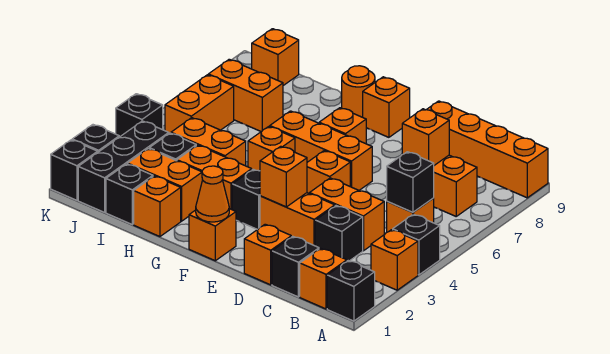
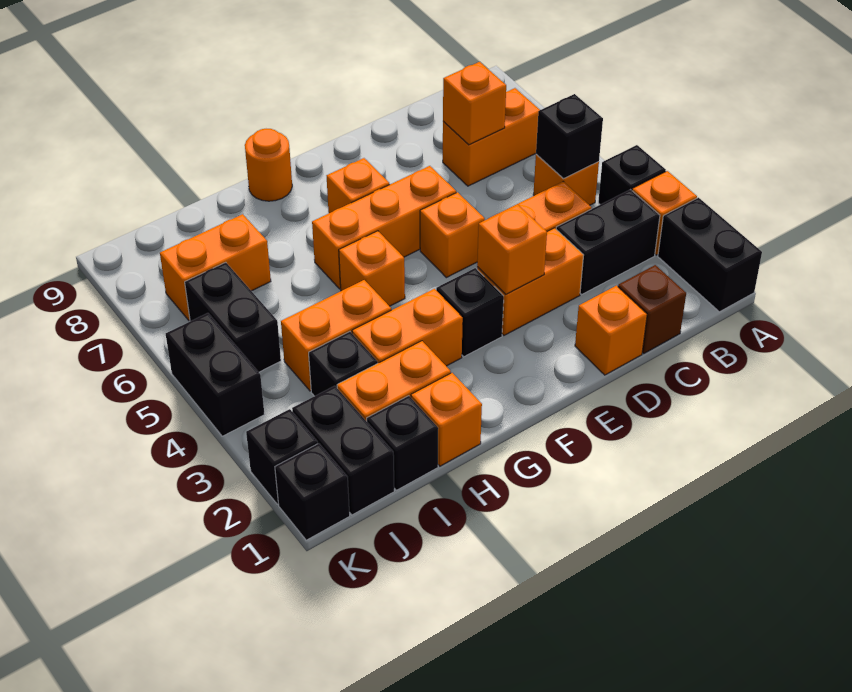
black brick A1 level 1 -> black brick A1:A2 level 1
orange brick A9:D9 level 1 -> none
orange brick B1 level 1 -> none
black brick C1 level 1 -> brown brick C1 level 1
black brick C3 level 1 -> black brick B3:C3 level 1
orange brick F1 level 1 -> none
orange cone F1 level 2 -> none
orange brick F9 level 1 -> none
black brick J1:J3 level 1 -> black brick J1:J2 level 1
orange brick J5:J6 level 1 -> black brick J5:J6 level 1
orange brick J9 level 1 -> none
black brick K4 level 1 -> black brick K4:K5 level 1

